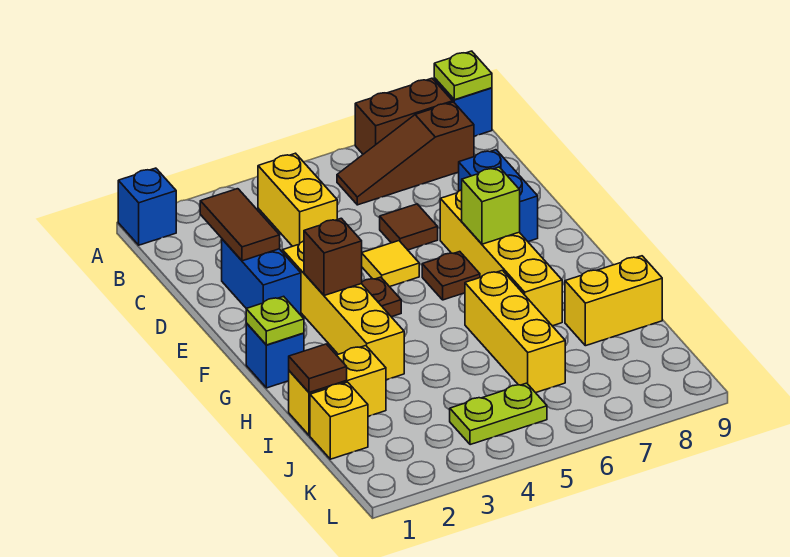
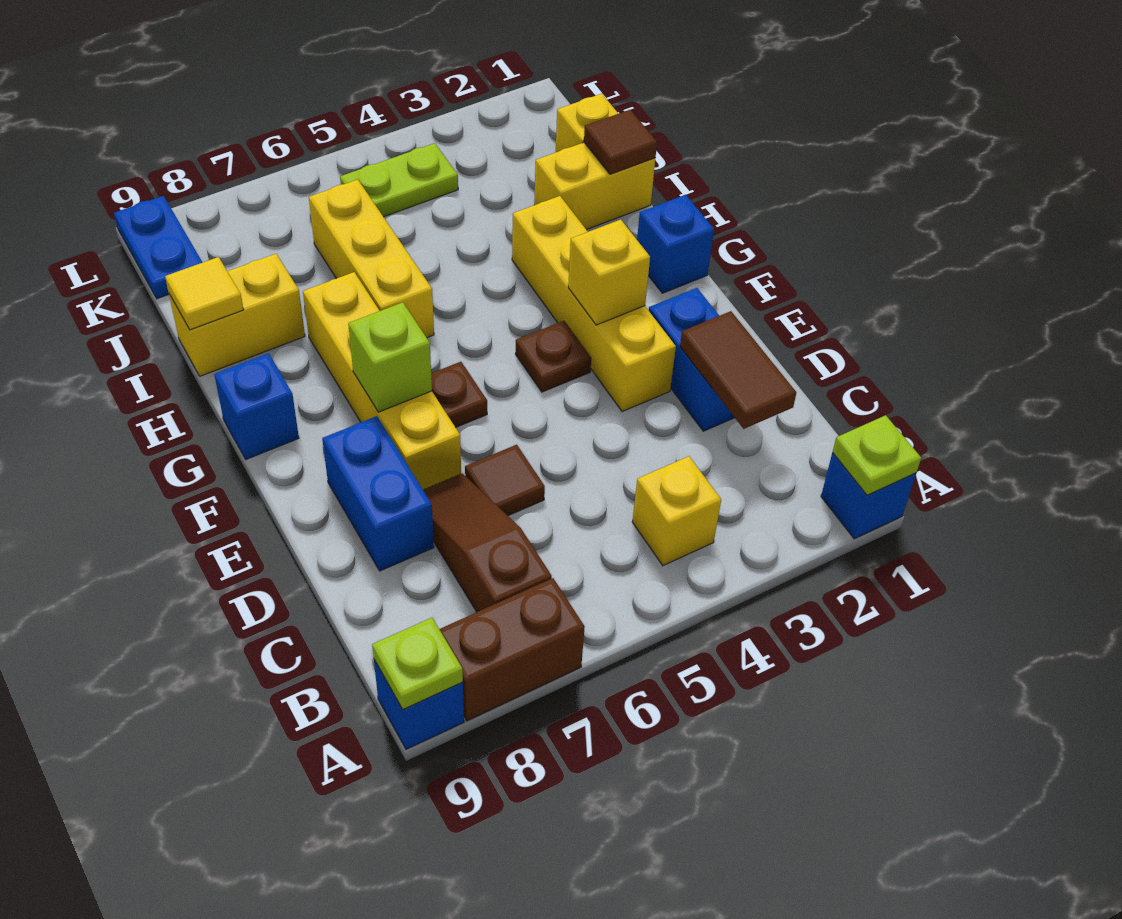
yellow brick B4:C4 level 1 -> yellow brick B4 level 1
brown slope B6:B8 level 1 top 8 -> brown slope B7:D7 level 1 top B
yellow tile E5 level 1 -> yellow tile I9 level 2
brown brick F3 level 2 -> yellow brick F3 level 2
lime plate G1 level 2 -> lime plate A1 level 2
none -> blue brick G9 level 1
none -> blue plate K9:L9 level 1

